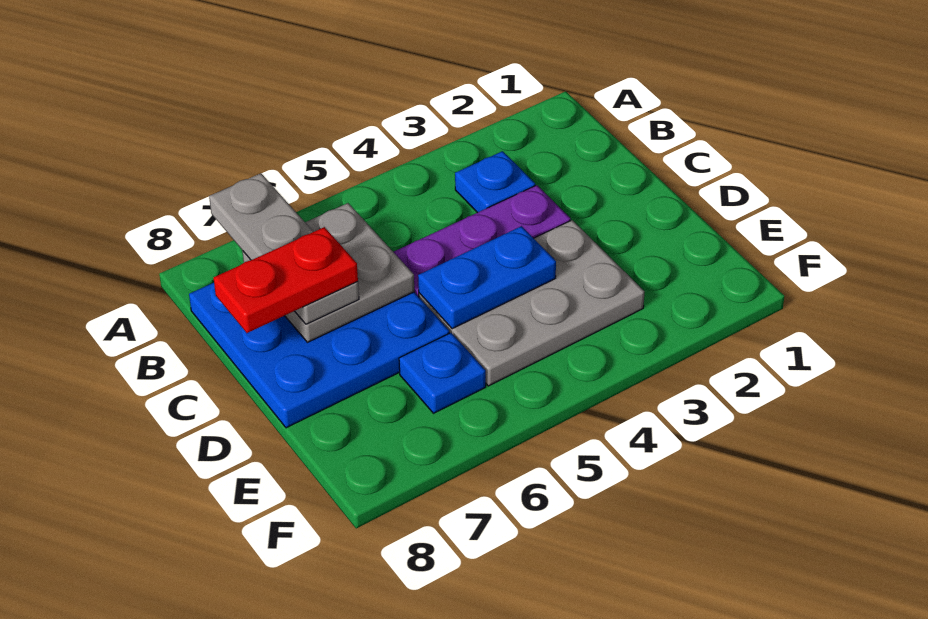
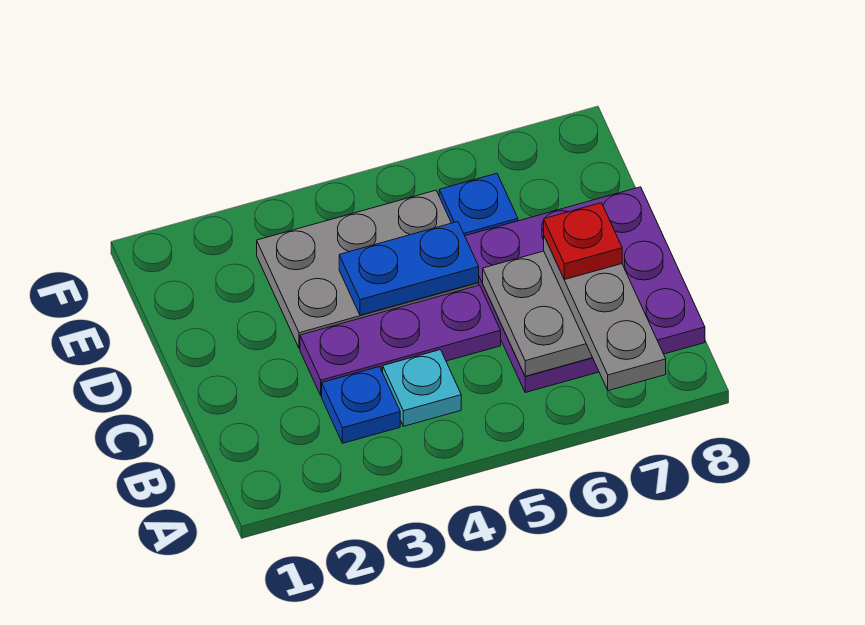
none -> cyan plate B4 level 1
blue plate B6:D8 level 1 -> purple plate B6:D8 level 1
red plate C7:C8 level 4 -> red plate C7 level 4

